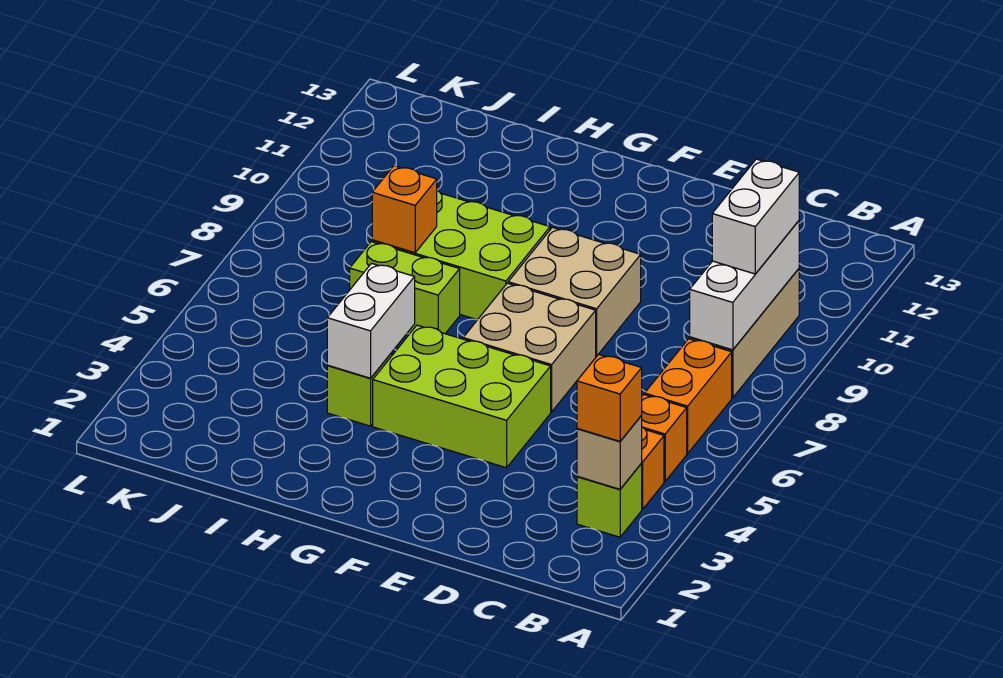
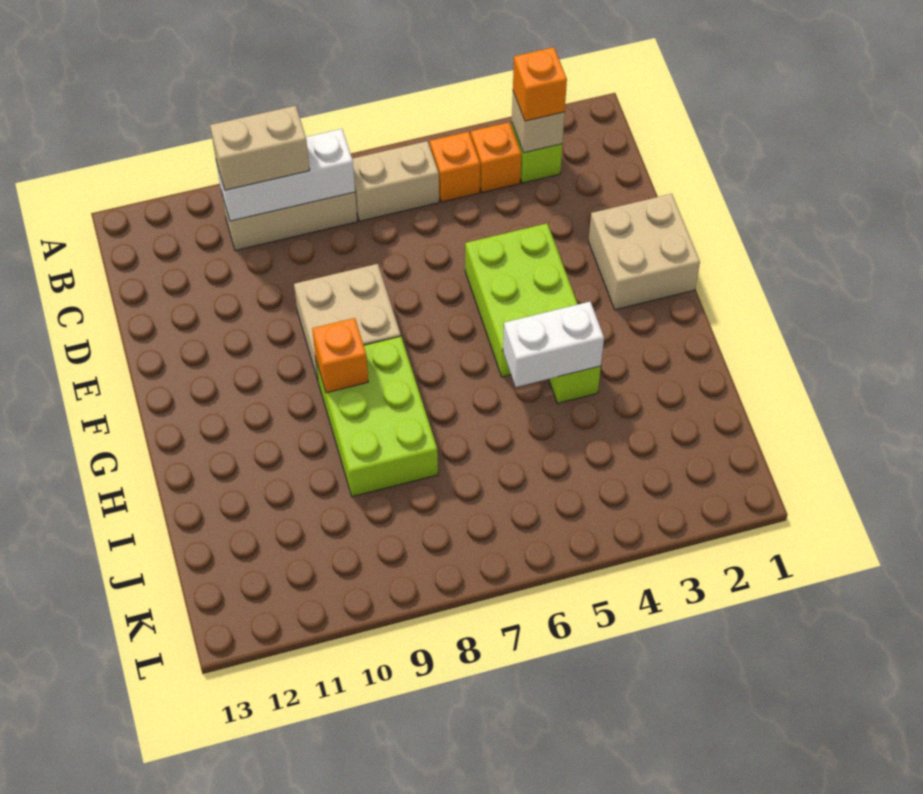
orange brick B6:B7 level 1 -> tan brick B6:B7 level 1
white brick B9:B10 level 3 -> tan brick B9:B10 level 3
tan brick E6:F7 level 1 -> tan brick E1:F2 level 1
lime brick H7:I7 level 1 -> none
orange brick I8 level 2 -> orange brick G9 level 2

